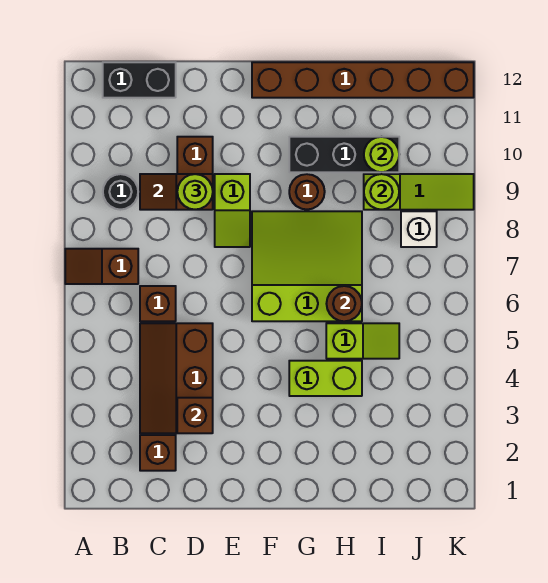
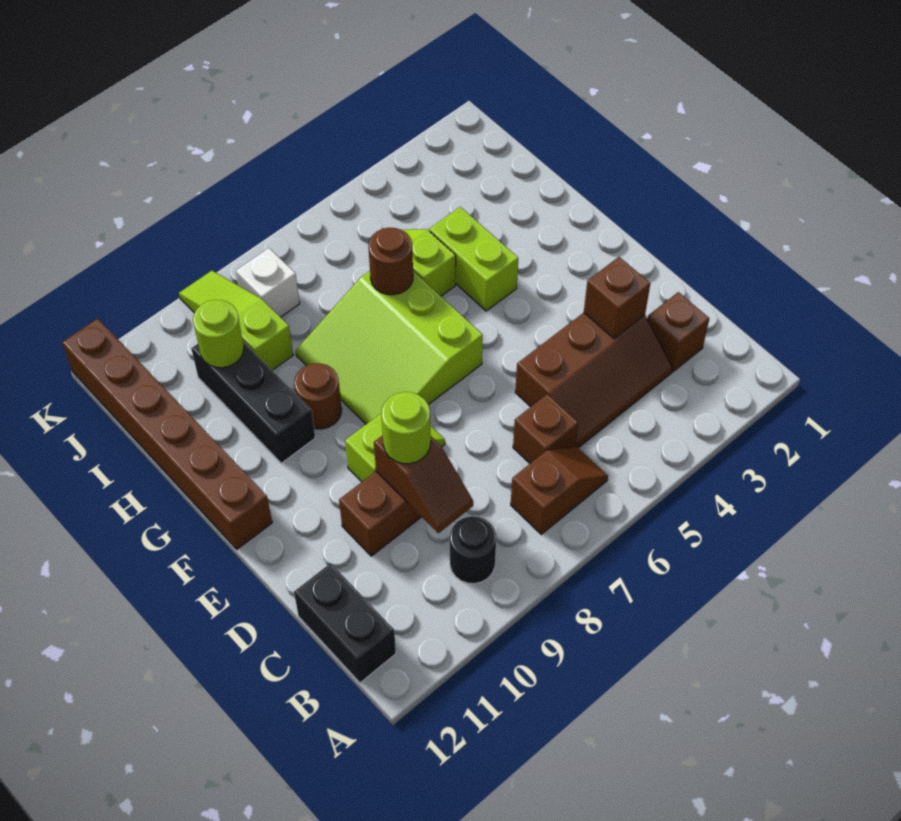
brown slope A7:B7 level 1 top B -> brown slope B6:B7 level 1 top 7
lime round brick I9 level 2 -> none

